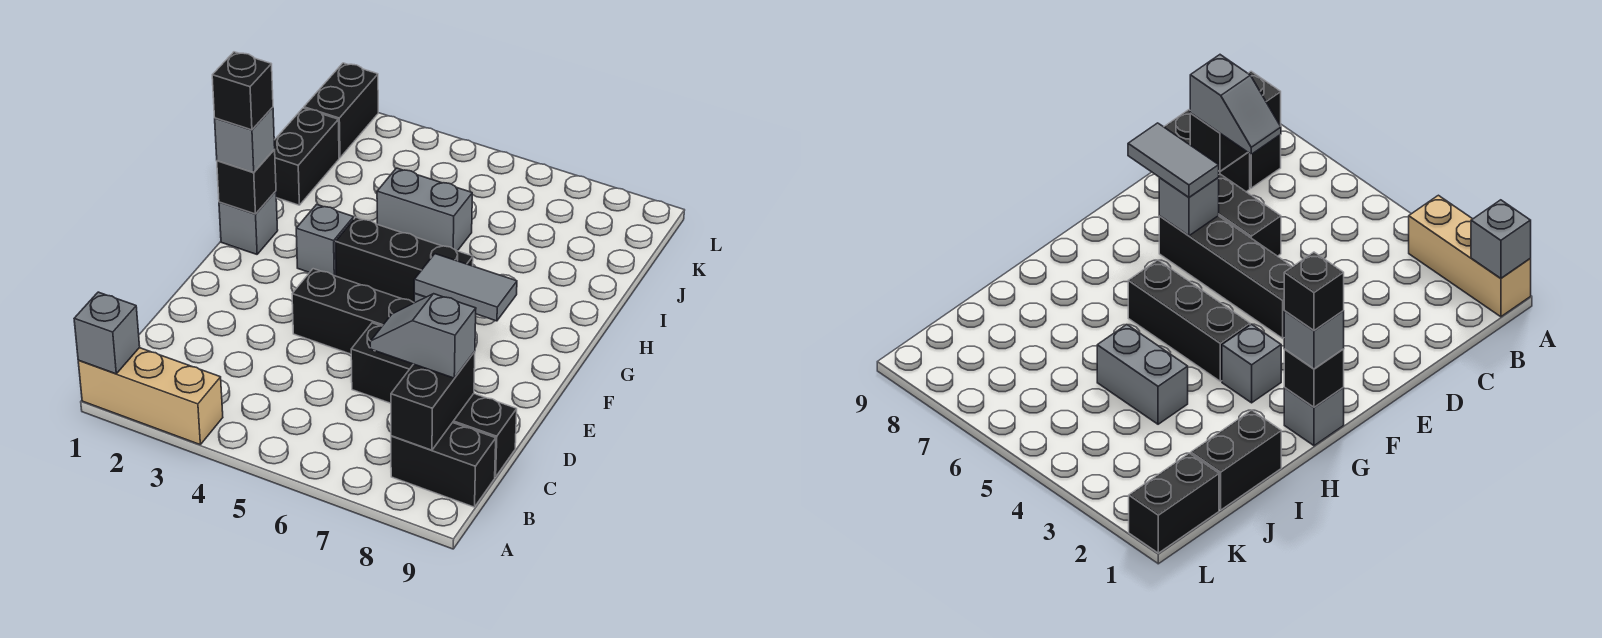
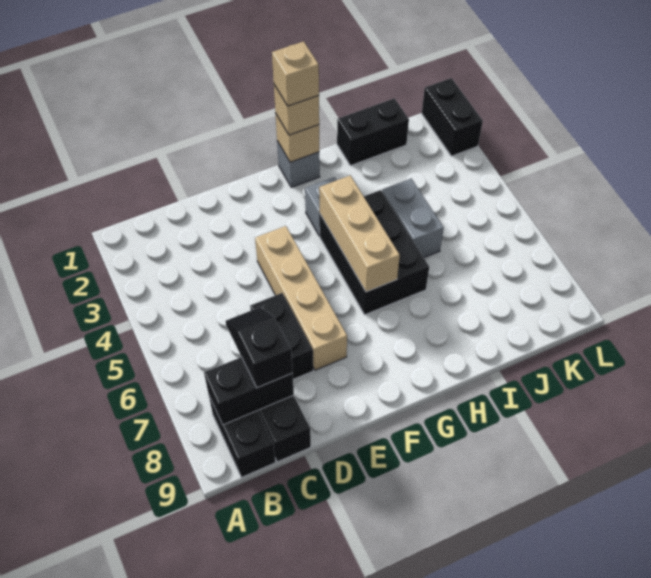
tan brick A1:A3 level 1 -> tan brick G4:G6 level 2
grey brick A1 level 2 -> none
grey slope C7:C8 level 3 top 8 -> black slope C7:C8 level 3 top 8
black brick E4:E7 level 1 -> tan brick E4:E7 level 1
grey brick E7 level 2 -> none
grey tile E7:E8 level 3 -> none
black brick G1 level 2 -> tan brick G1 level 2
grey brick G1 level 3 -> tan brick G1 level 3
black brick G1 level 4 -> tan brick G1 level 4
black brick G4:G6 level 1 -> black brick G4:H6 level 1
black brick K1:L1 level 1 -> black brick L1:L2 level 1

